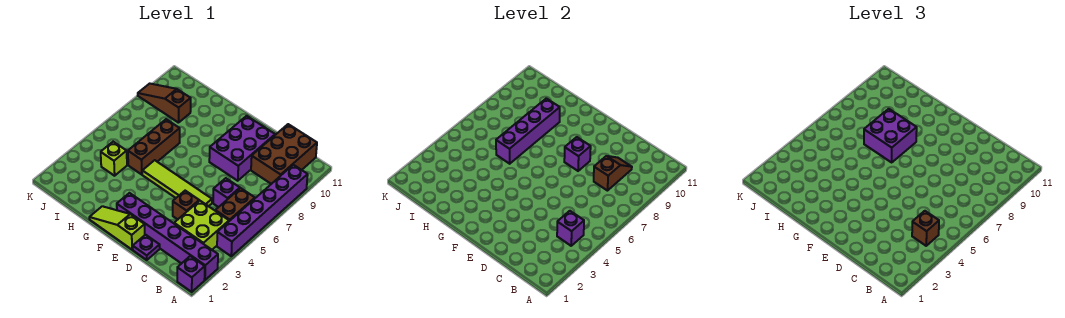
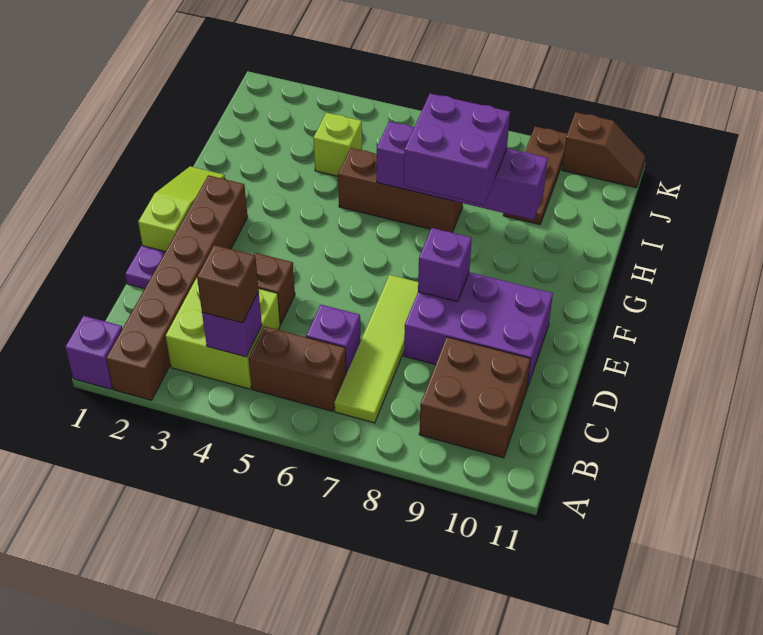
purple brick A2:F2 level 1 -> brown brick A2:F2 level 1
purple brick A4:A9 level 1 -> none
brown brick B9:C11 level 1 -> brown brick B9:C10 level 1
brown slope C8:C9 level 2 top 8 -> brown slope K10:K11 level 1 top 10
lime tile D5:G5 level 1 -> lime tile B7:E7 level 1
brown slope I9:K9 level 1 top I -> brown plate I9:K9 level 1

